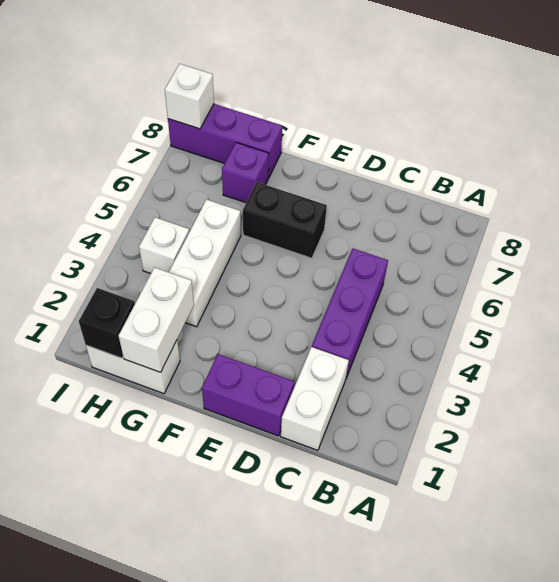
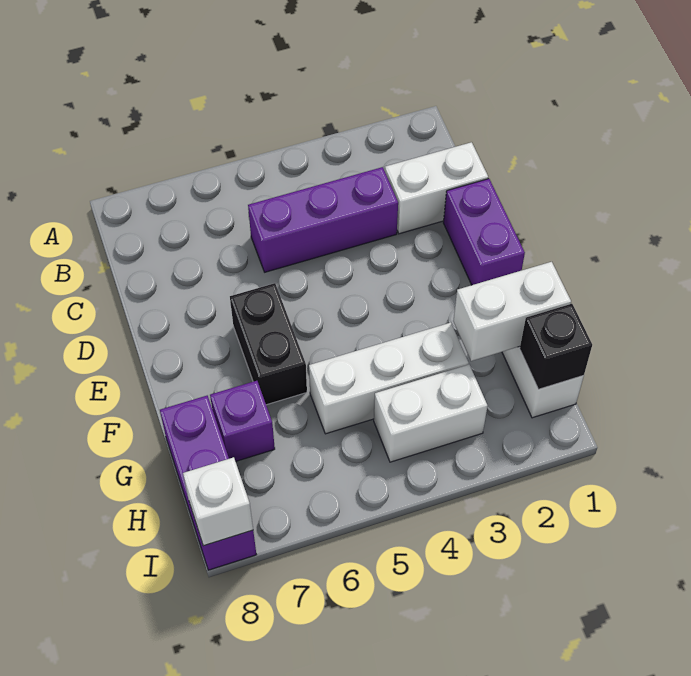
white brick H4 level 1 -> white brick H3:H4 level 1

